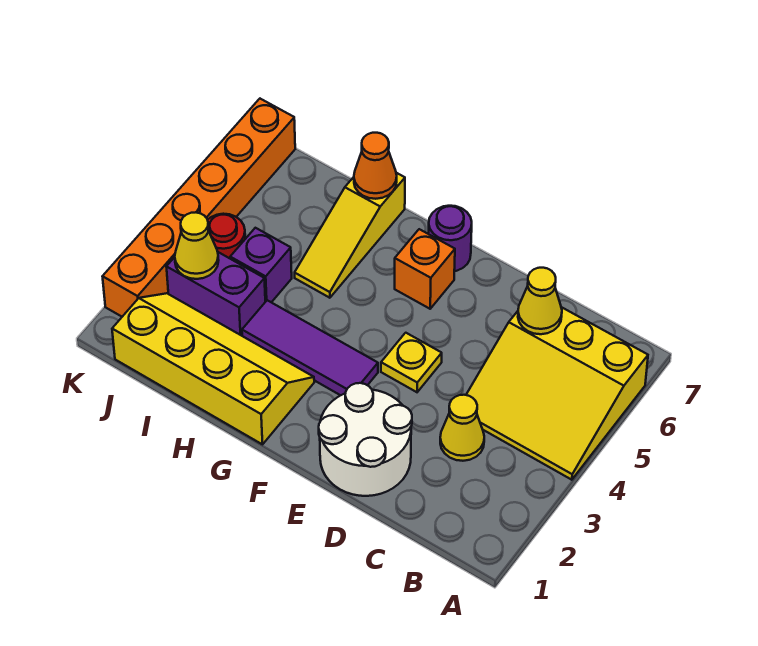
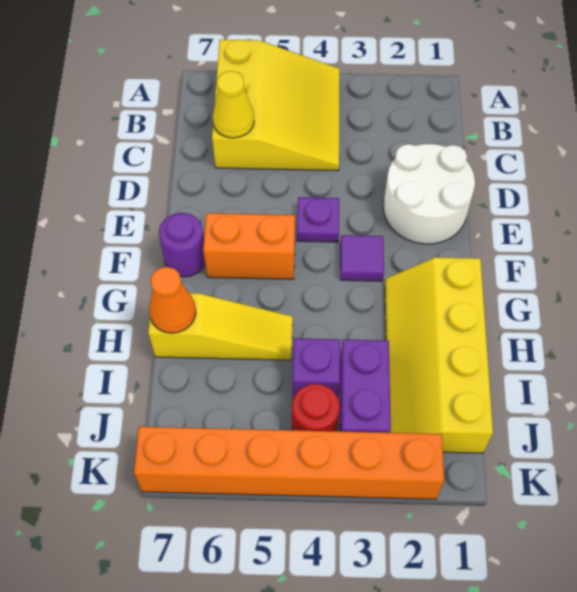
yellow cone C3 level 1 -> none
yellow plate E4 level 1 -> purple plate E4 level 1
purple tile F3:H3 level 1 -> purple tile F3 level 1
orange brick F6 level 1 -> orange brick F5:F6 level 1
yellow cone J3 level 2 -> none

